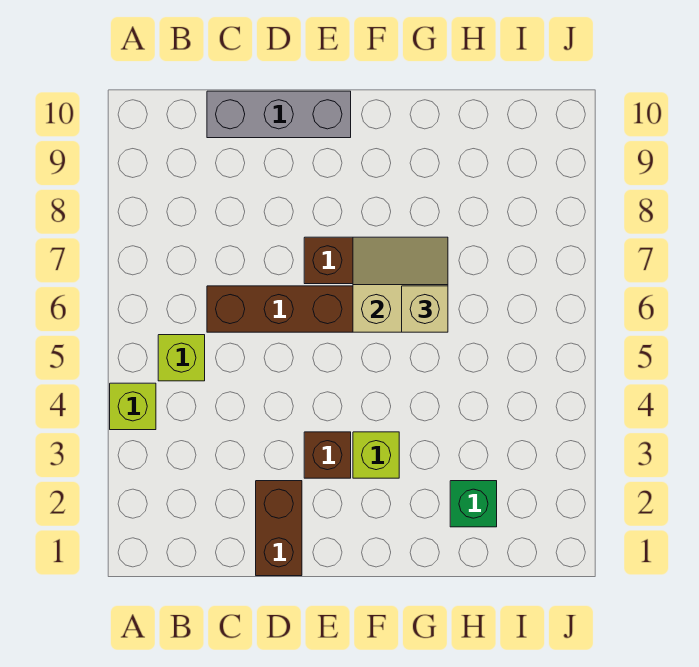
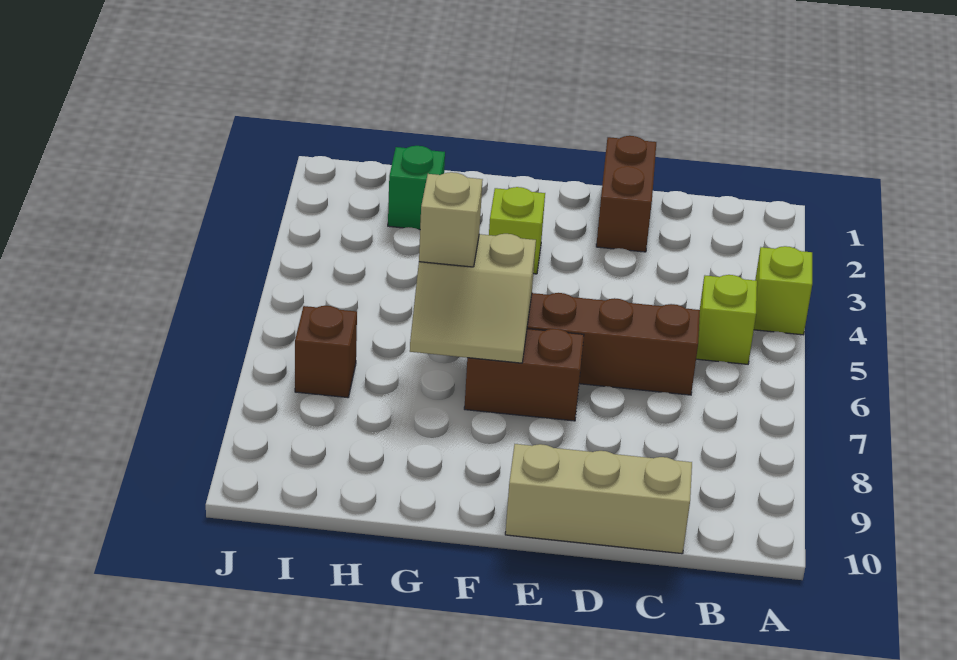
grey brick C10:E10 level 1 -> tan brick C10:E10 level 1
brown brick E3 level 1 -> brown brick I7 level 1

